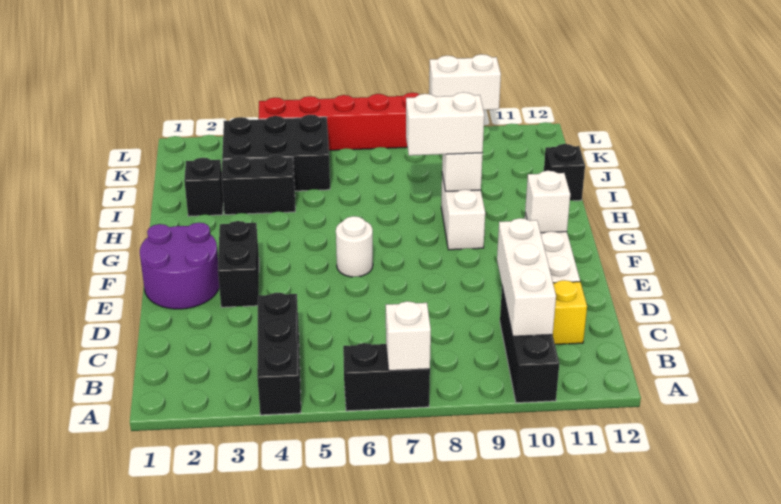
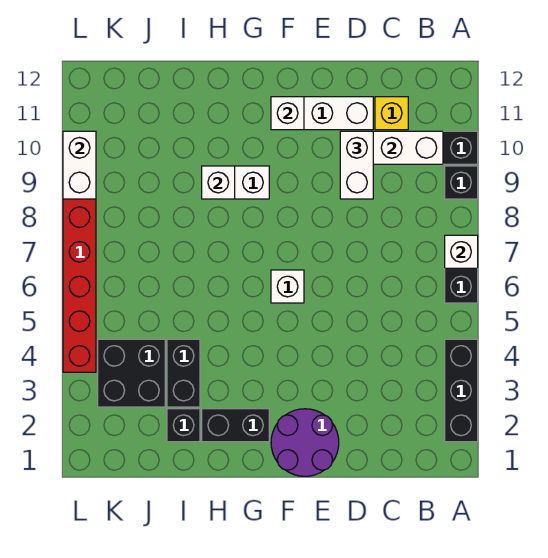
black brick A4:C4 level 1 -> black brick A2:A4 level 1
black brick E3:F3 level 1 -> black brick G2:H2 level 1
white round brick F6 level 1 -> white brick F6 level 1
white brick H8:H9 level 3 -> white brick D9:D10 level 3
black brick I12 level 1 -> black brick A9 level 1
black brick J3:K5 level 1 -> black brick J3:K4 level 1

